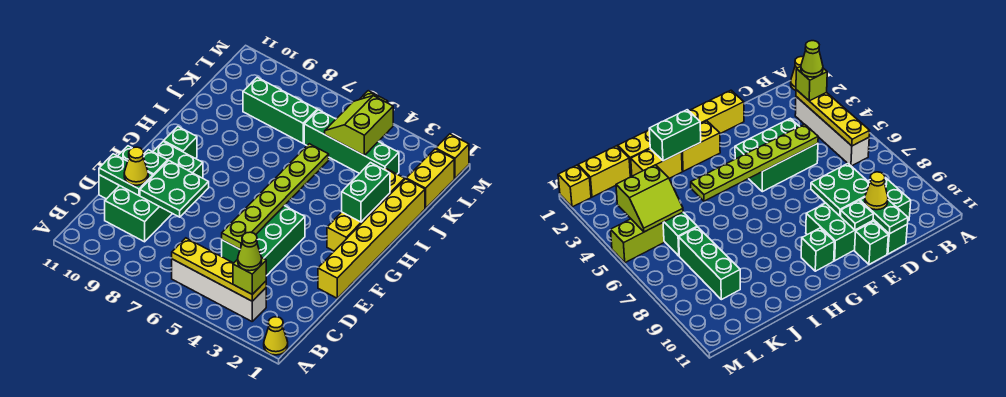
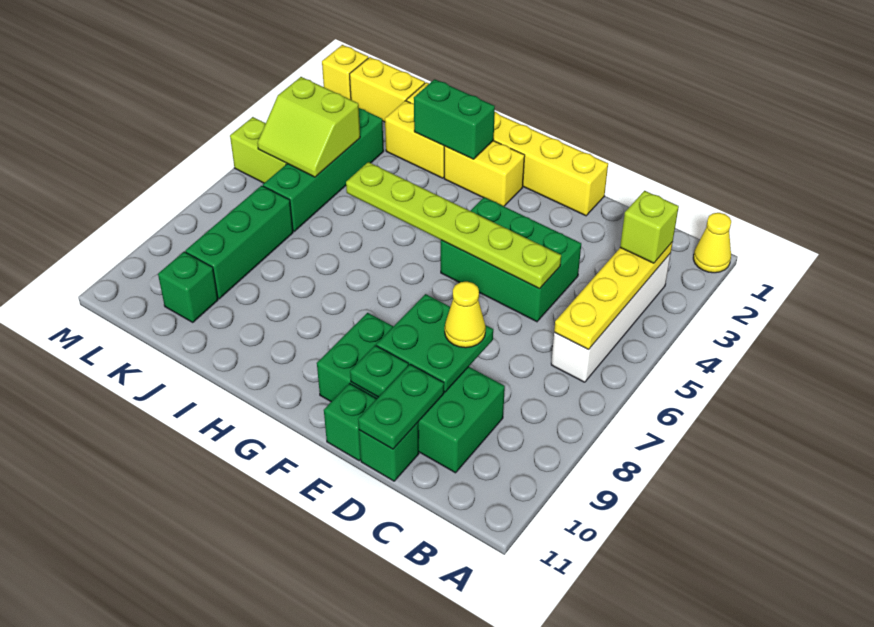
lime cone B3 level 4 -> none
yellow cone D10 level 3 -> yellow cone D8 level 3
green brick G10 level 1 -> green brick K10 level 1

